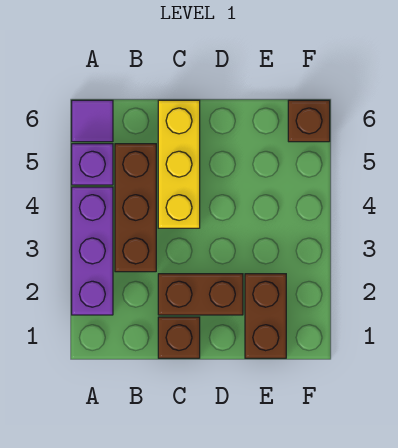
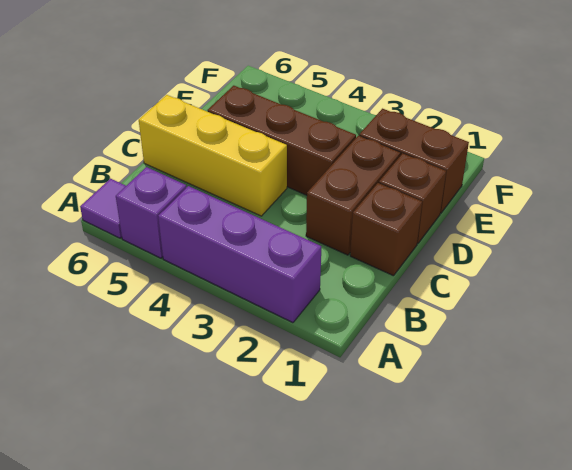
brown brick B3:B5 level 1 -> brown brick D3:D5 level 1
brown brick F6 level 1 -> brown brick D1 level 1

